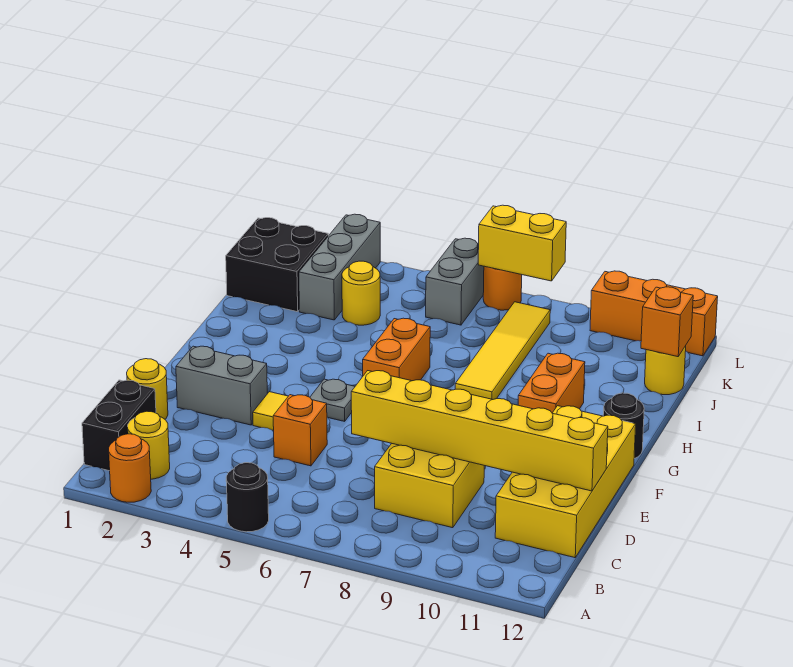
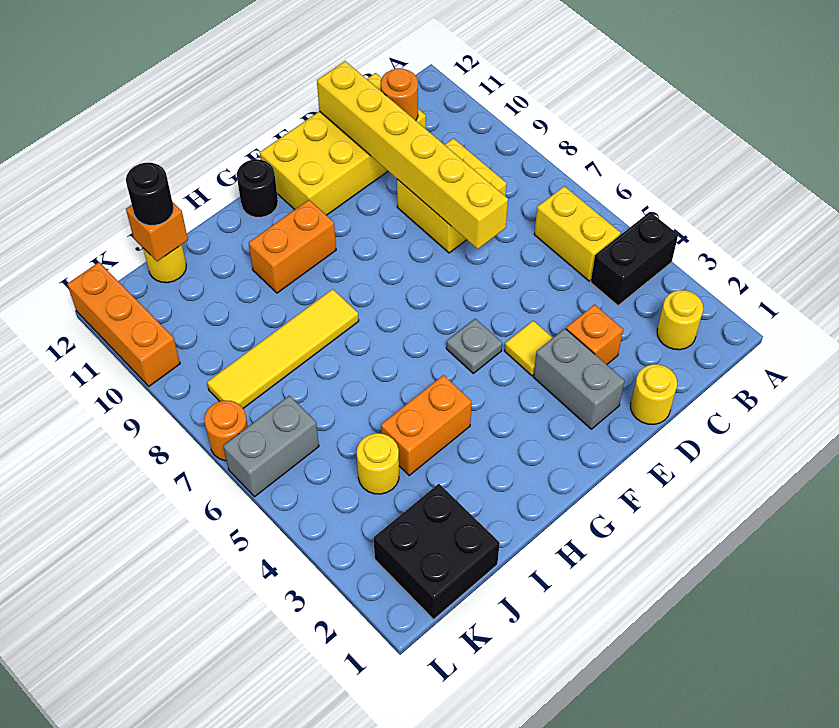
orange round brick A2 level 1 -> orange round brick C11 level 2
black round brick A5 level 1 -> black round brick J12 level 3
black brick B1:C1 level 1 -> black brick A4:B4 level 1
orange brick D5 level 1 -> orange brick D3 level 1
orange brick G6:H6 level 1 -> orange brick H4:I4 level 1
grey brick J3:L3 level 1 -> none
yellow brick L7:L8 level 2 -> yellow brick B5:B6 level 1

